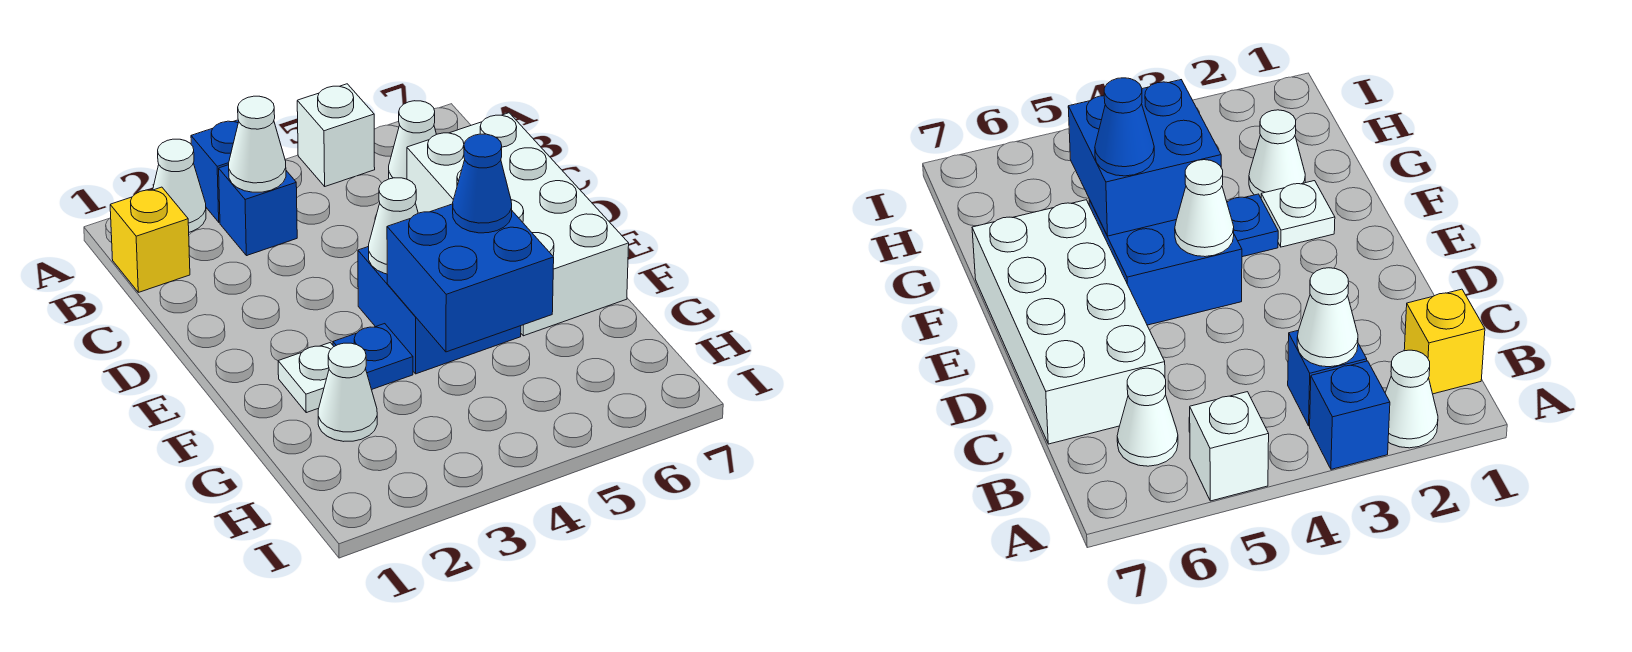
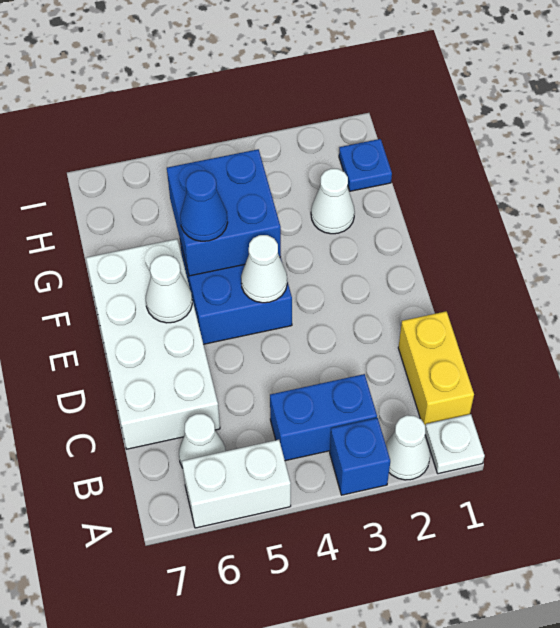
white brick A5 level 1 -> white brick A5:A6 level 1
yellow brick B1 level 1 -> yellow brick B1:C1 level 1
blue brick B3 level 1 -> blue brick B3:B4 level 1
white cone B3 level 2 -> white cone E6 level 2
white plate F2 level 1 -> white plate A1 level 1
blue plate F3 level 1 -> blue plate H1 level 1

